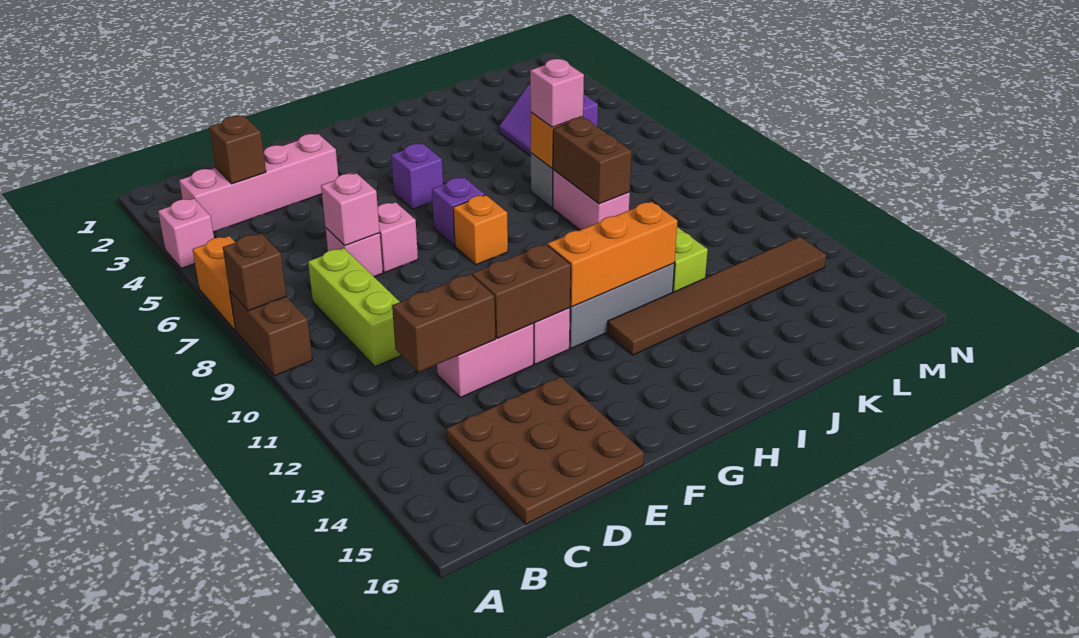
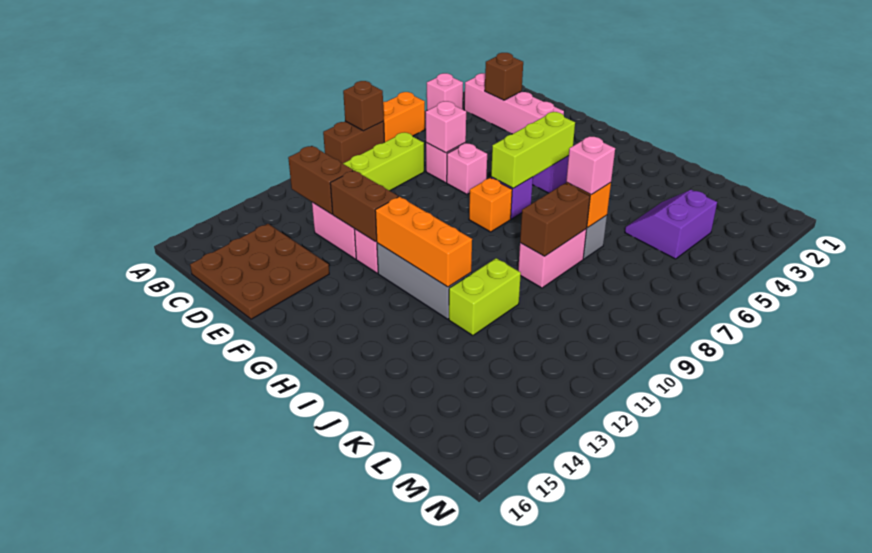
none -> lime brick G5:G7 level 2
brown tile H13:M13 level 1 -> none

